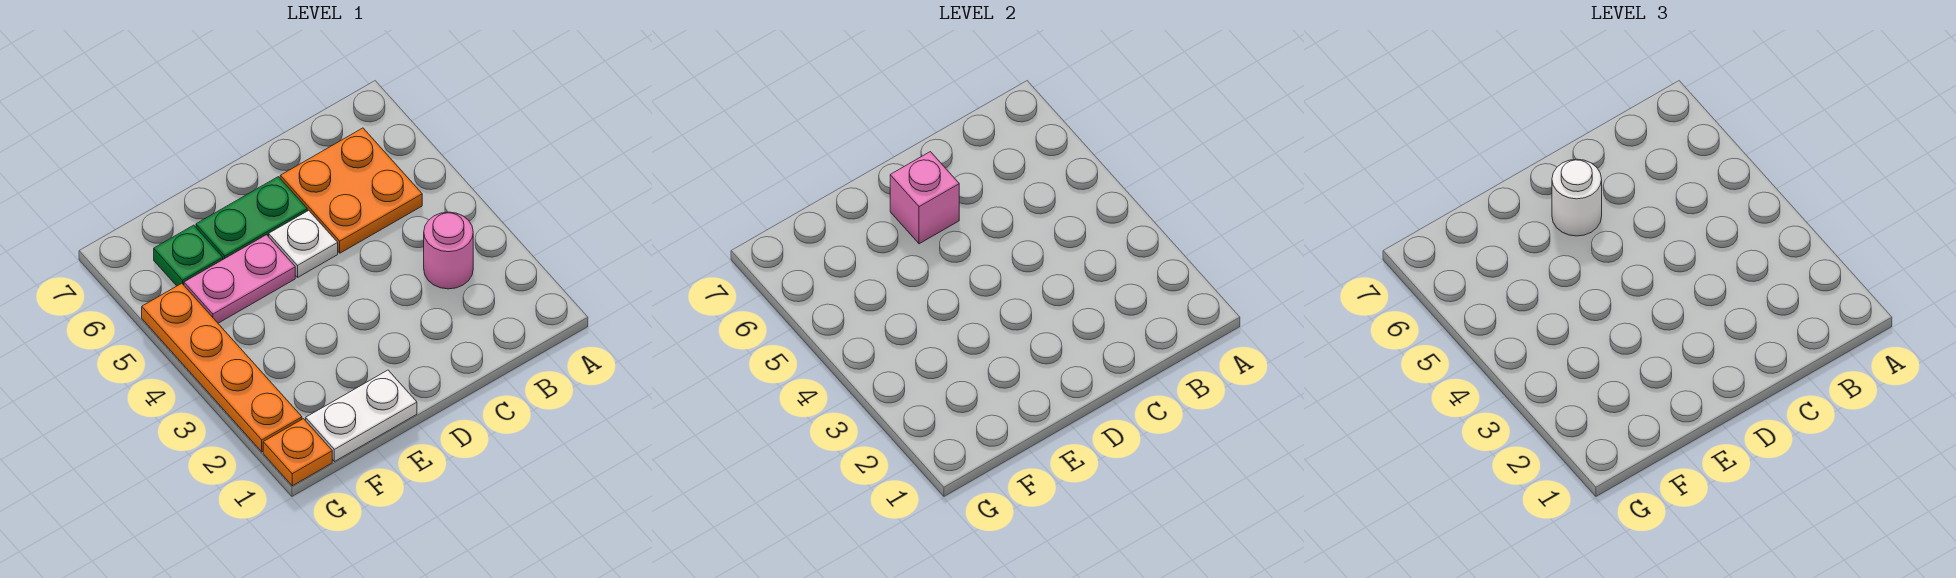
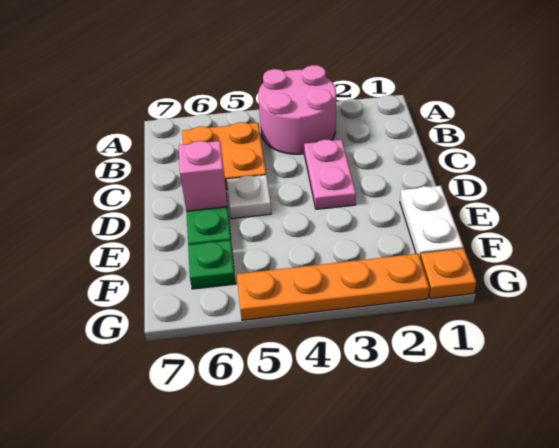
pink round brick B3 level 1 -> pink round brick A3:B4 level 1
white round brick D6 level 3 -> none
pink plate E5:F5 level 1 -> pink plate C3:D3 level 1

